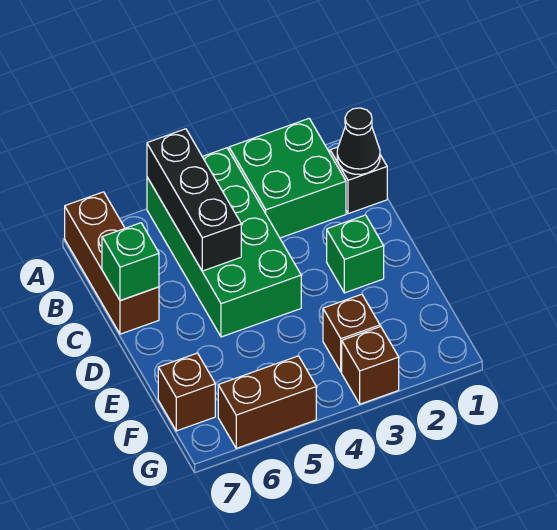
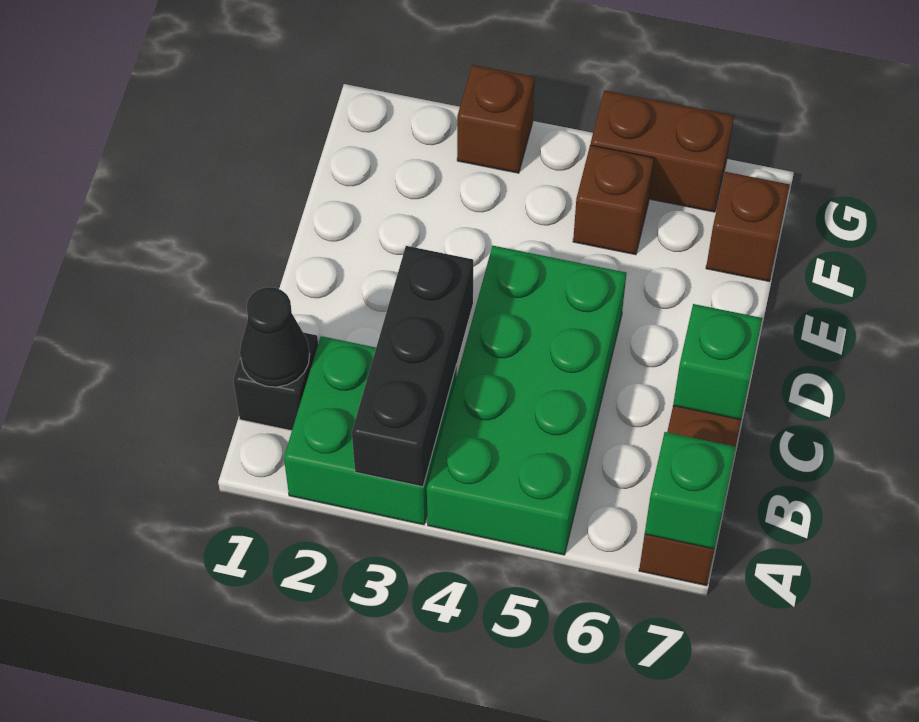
black brick A5:C5 level 2 -> black brick A3:C3 level 2
green brick D2 level 1 -> green brick A7 level 2
brown brick F3 level 1 -> brown brick F5 level 1

